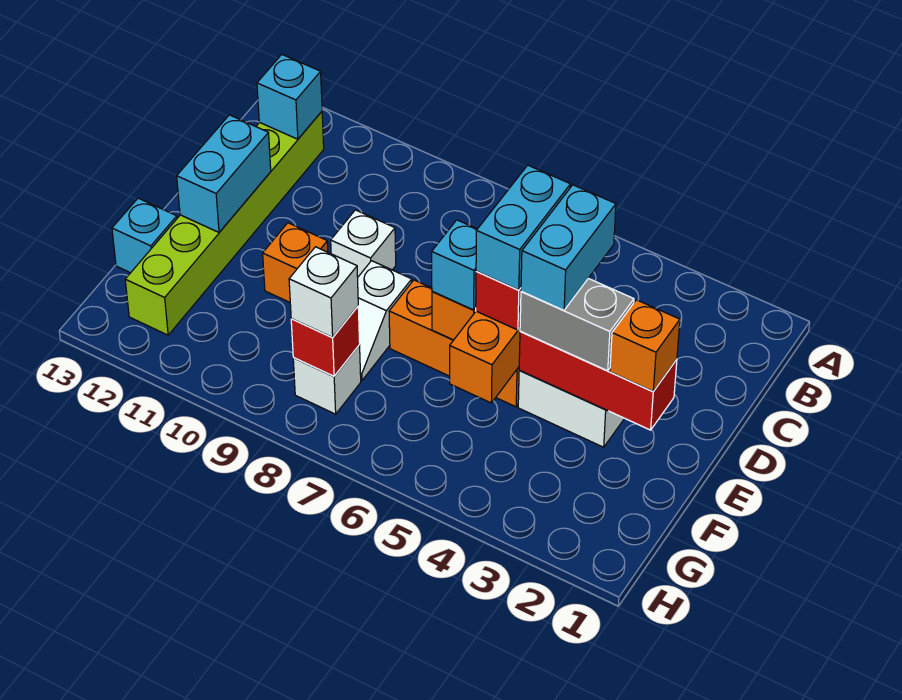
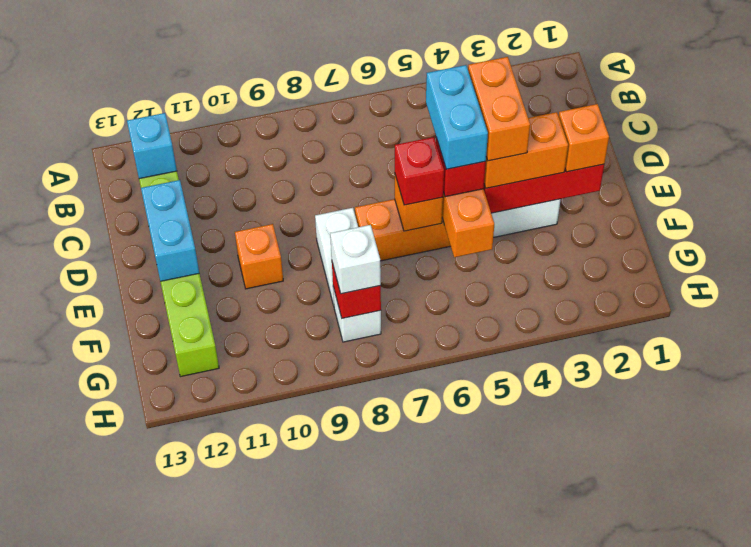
cyan brick D4:E4 level 4 -> orange brick D4:E4 level 4
white brick D9 level 1 -> none
grey brick E3:E4 level 3 -> orange brick E3:E4 level 3
cyan brick E6 level 3 -> red brick E6 level 3
cyan brick F13 level 1 -> none

